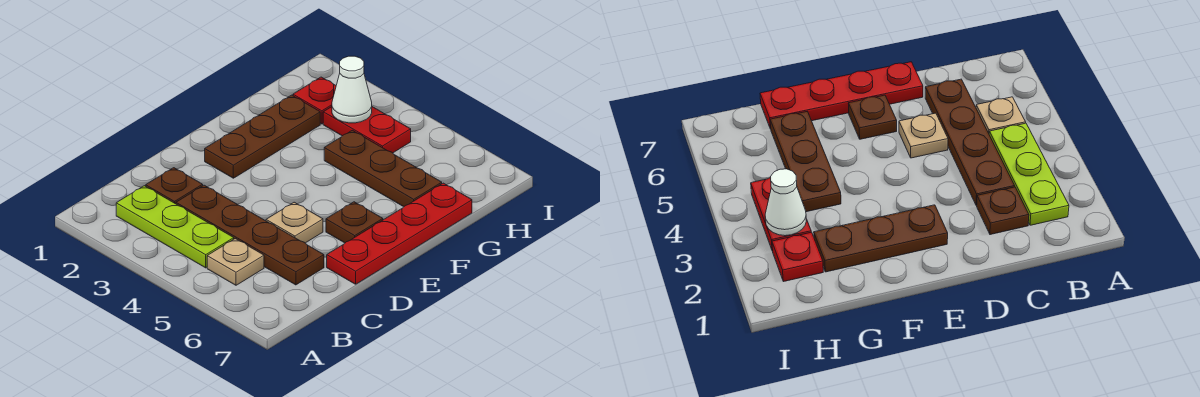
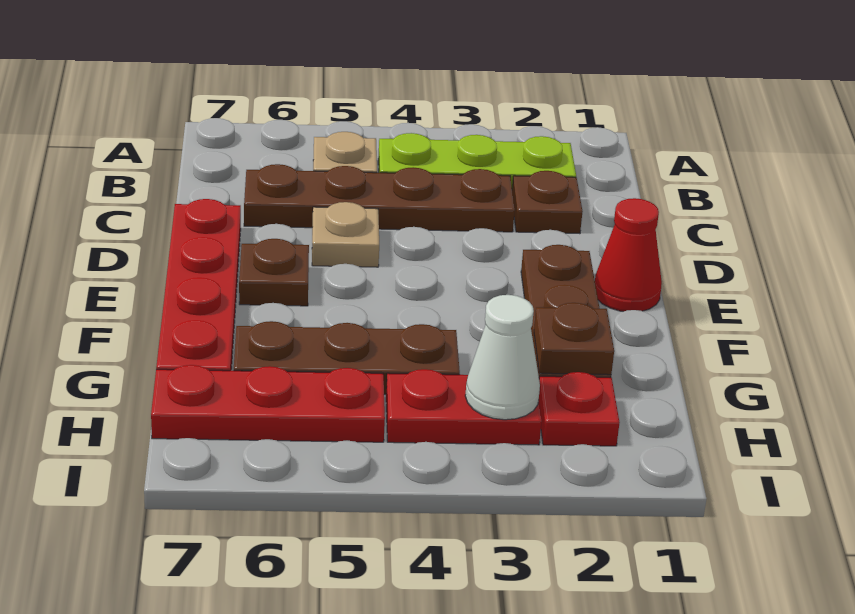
none -> red cone E1 level 1
none -> brown plate G2 level 2
none -> red plate H5:H7 level 1

